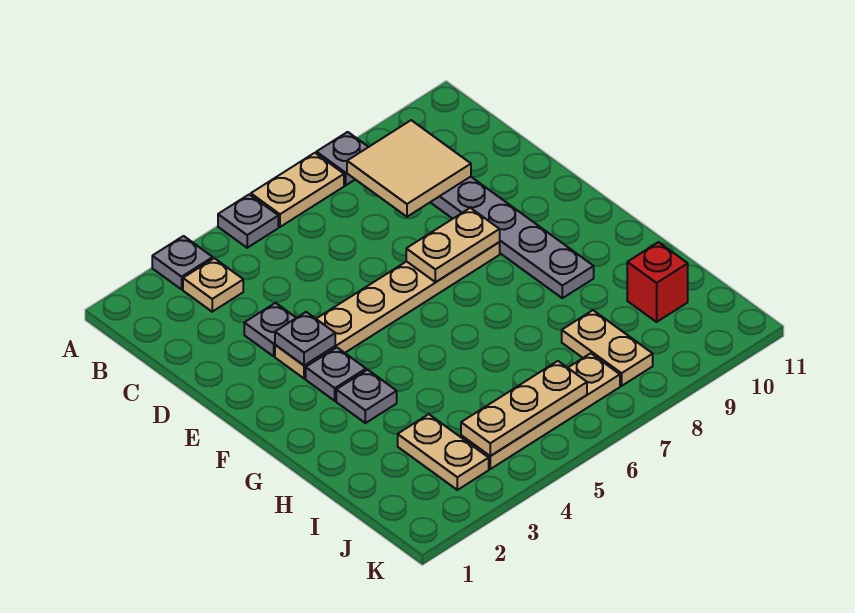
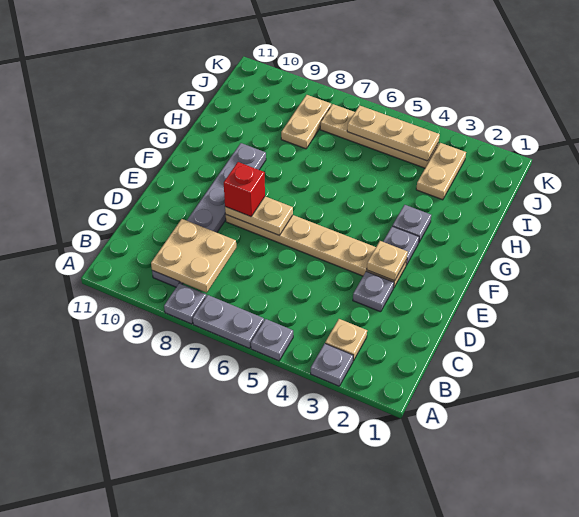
tan plate A6:A7 level 1 -> grey plate A6:A7 level 1
tan tile B8:C9 level 2 -> tan plate B8:C9 level 2
grey plate E3 level 2 -> tan plate E3 level 2
red brick I10 level 1 -> red brick E8 level 3

